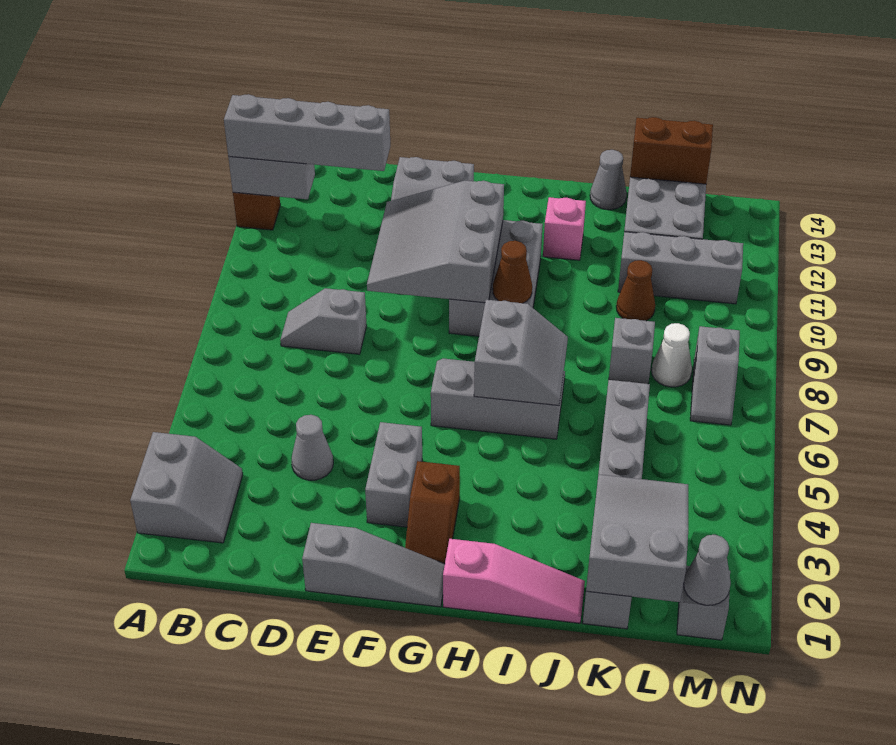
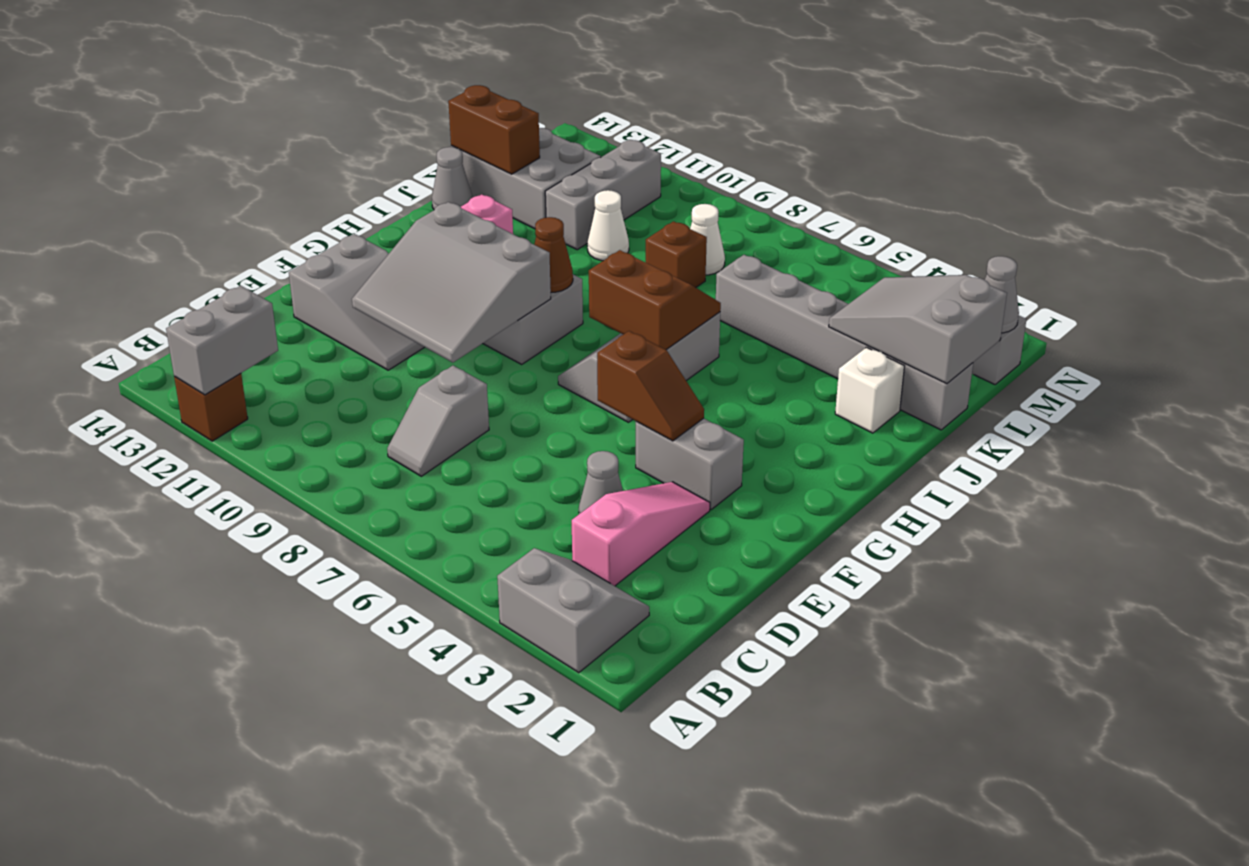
grey brick A12:D12 level 3 -> none
grey slope E1:G1 level 1 top E -> none
brown slope G2:G3 level 1 top 3 -> brown slope F4:F5 level 2 top 5
pink slope H1:J1 level 1 top H -> pink slope C3:E3 level 1 top C
grey slope H6:I7 level 2 top H -> brown slope H6:I7 level 2 top H
none -> white brick J2 level 1
grey brick K8 level 1 -> brown brick K8 level 1
brown cone K10 level 1 -> white cone K10 level 1
brown brick K14:L14 level 2 -> brown brick K13:K14 level 2
grey slope M7:M8 level 1 top 8 -> none

